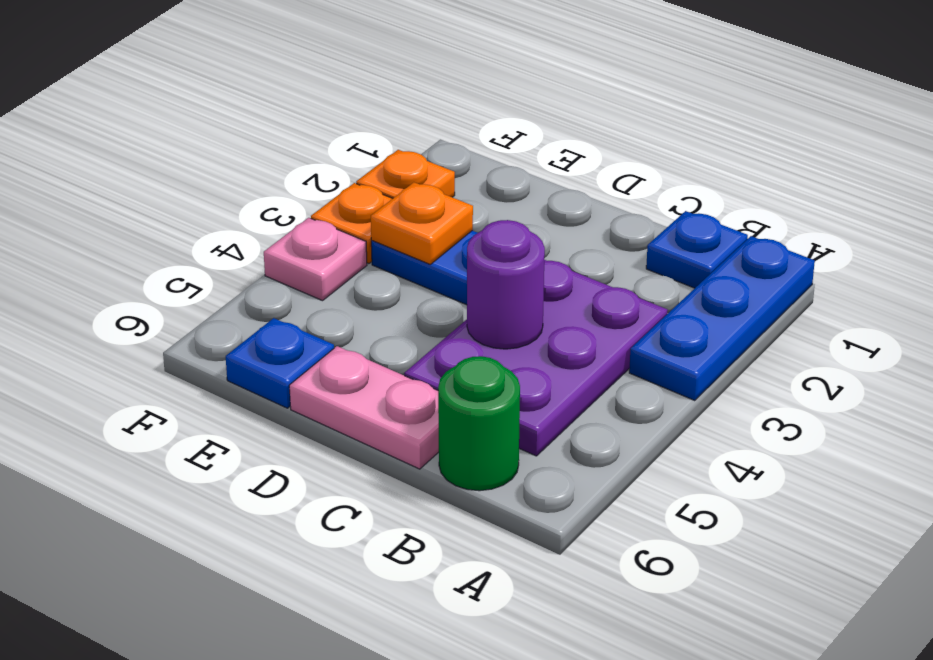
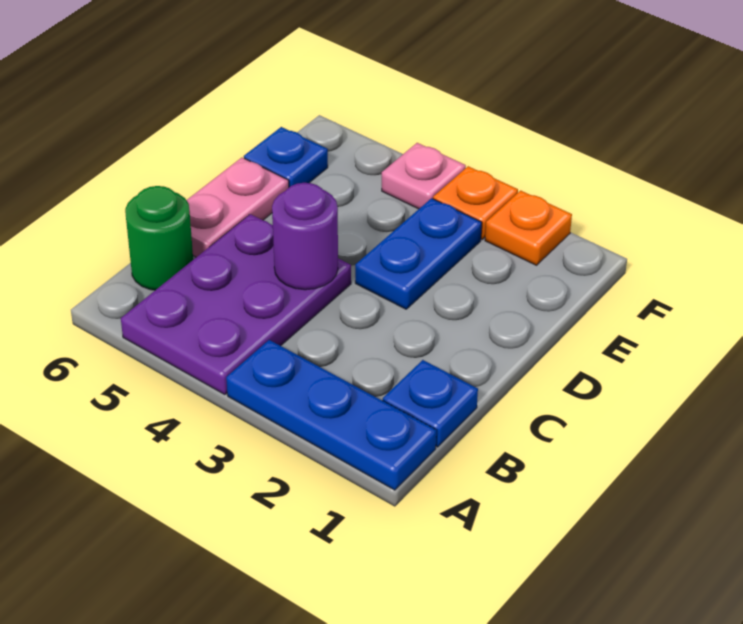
purple plate B3:C5 level 1 -> purple plate A4:C5 level 1
orange plate E3 level 2 -> none

